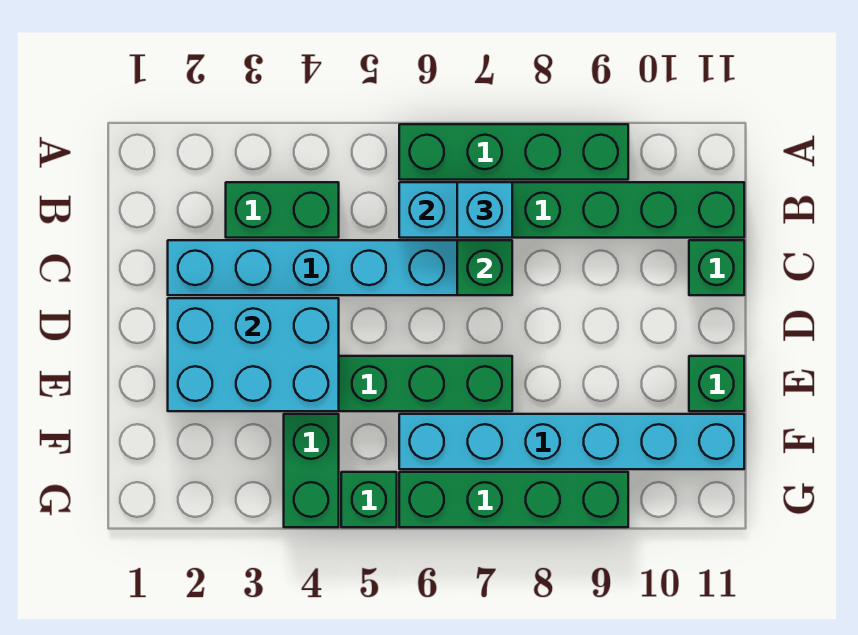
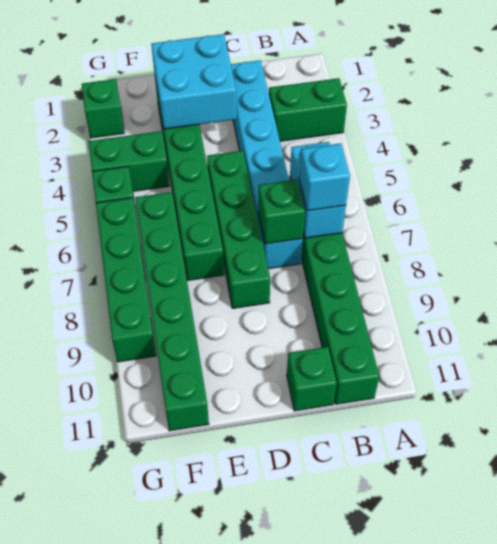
green brick A6:A9 level 1 -> green brick D5:D8 level 1
green brick B3:B4 level 1 -> green brick A3:B3 level 1
cyan brick D2:E4 level 2 -> cyan brick D2:E3 level 2
green brick E11 level 1 -> green brick G2 level 1
cyan brick F6:F11 level 1 -> green brick F6:F11 level 1

